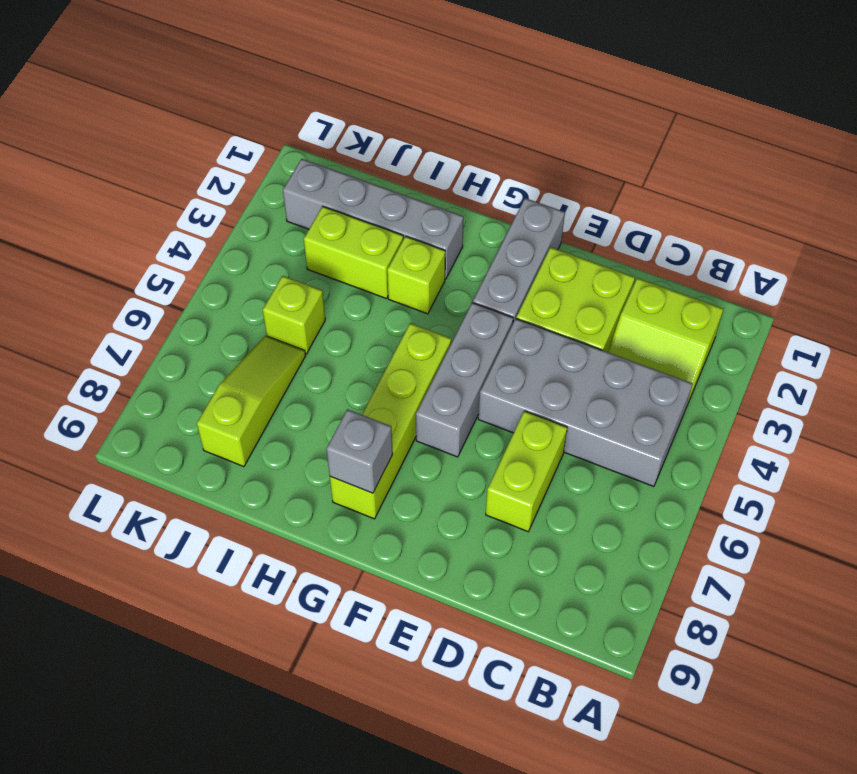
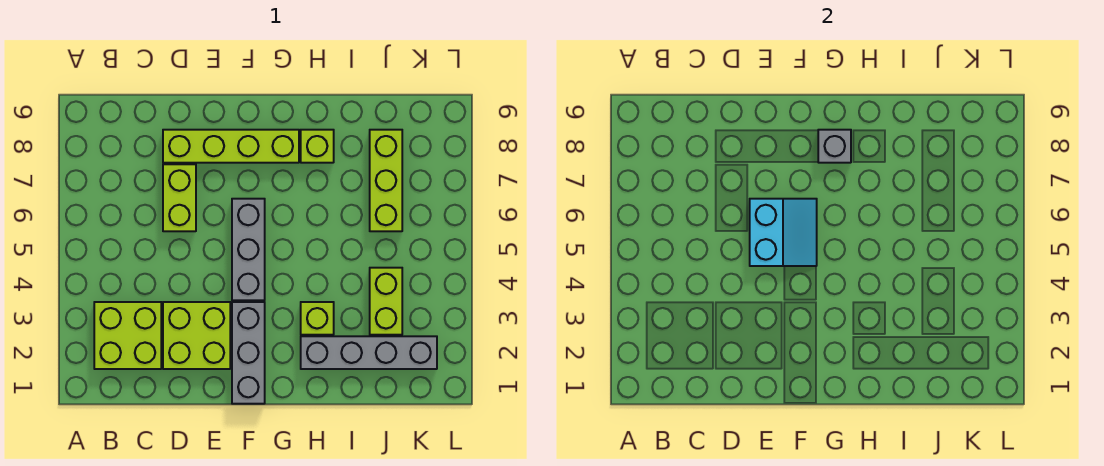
lime slope B2:C3 level 1 top 2 -> lime brick B2:C3 level 1
grey brick B4:E5 level 1 -> none
none -> cyan slope E5:F6 level 2 top E
lime brick G5:G8 level 1 -> lime brick D8:G8 level 1
lime brick I3:J3 level 1 -> lime brick J3:J4 level 1
lime brick J5 level 1 -> lime brick H8 level 1
lime slope J6:J8 level 1 top 8 -> lime brick J6:J8 level 1

